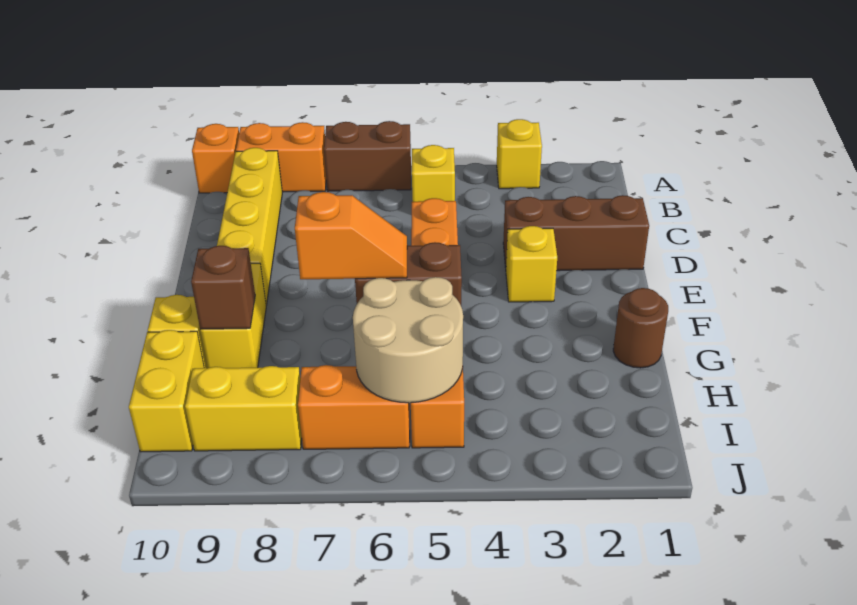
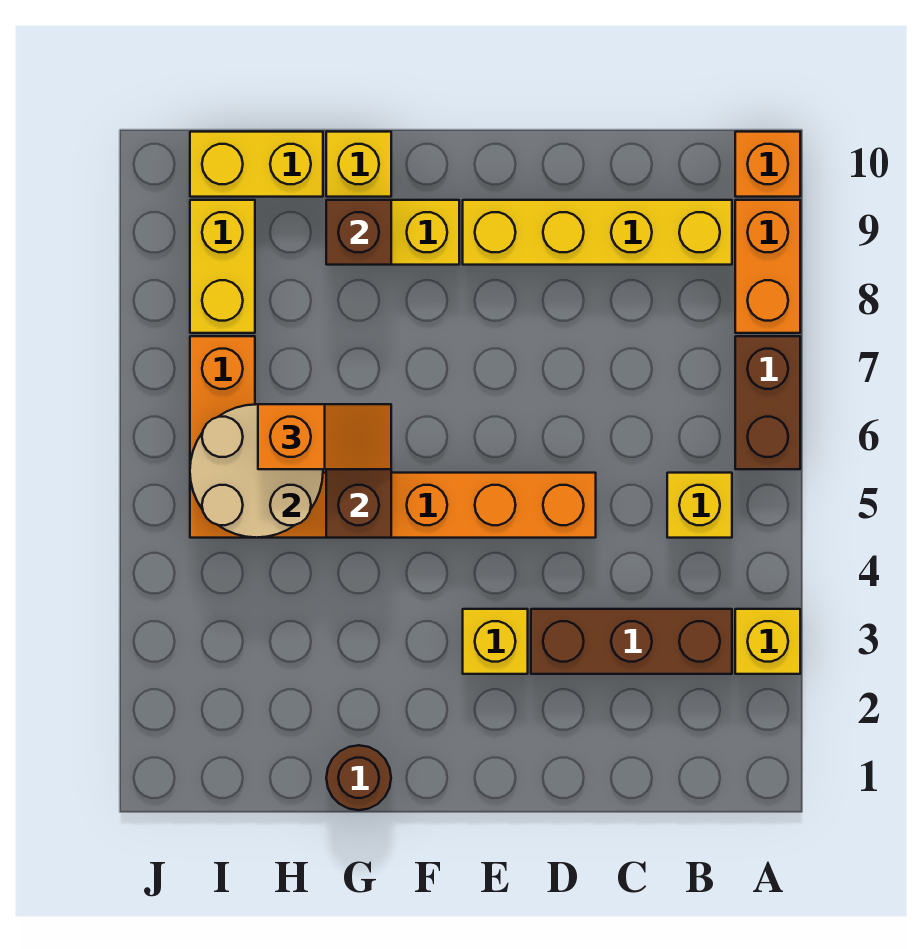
brown brick D1:D3 level 1 -> brown brick B3:D3 level 1
orange slope G6:G7 level 3 top 7 -> orange slope G6:H6 level 3 top H

